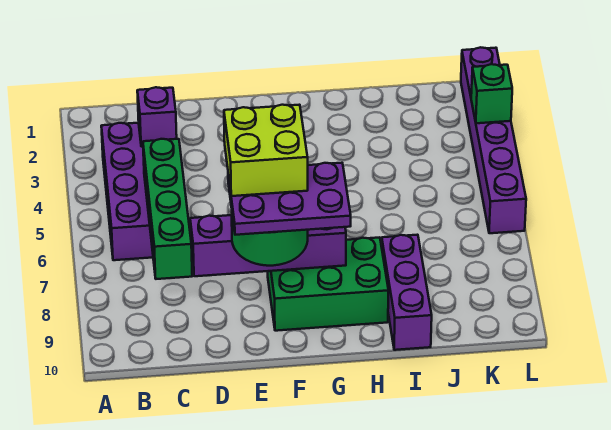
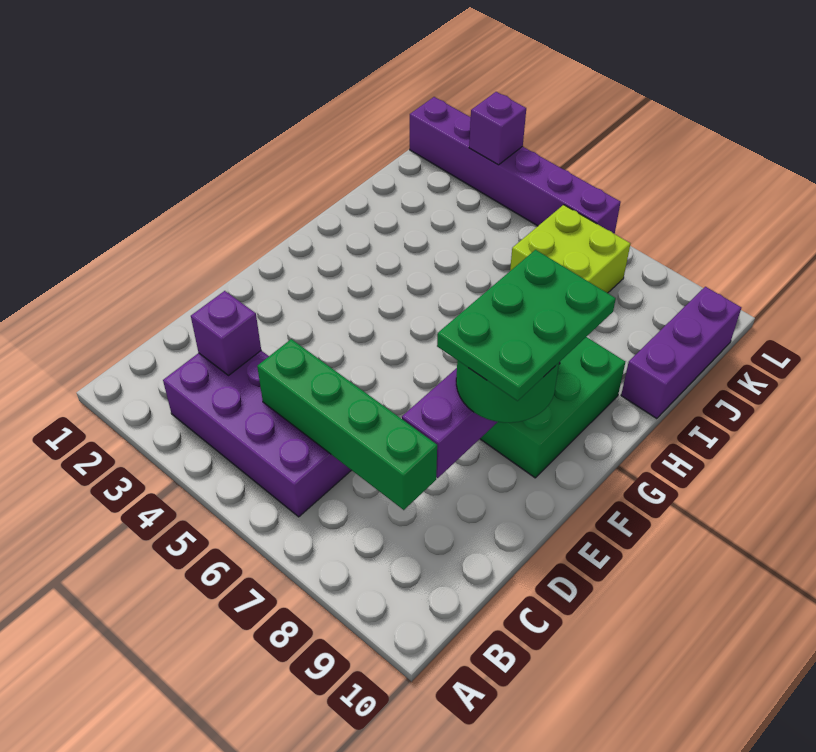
lime brick E7:F8 level 5 -> lime brick J6:K7 level 1
purple plate E8:G9 level 4 -> green plate E8:G9 level 4
purple brick I8:I10 level 1 -> purple brick I10:K10 level 1
green brick L3 level 2 -> purple brick L3 level 2

